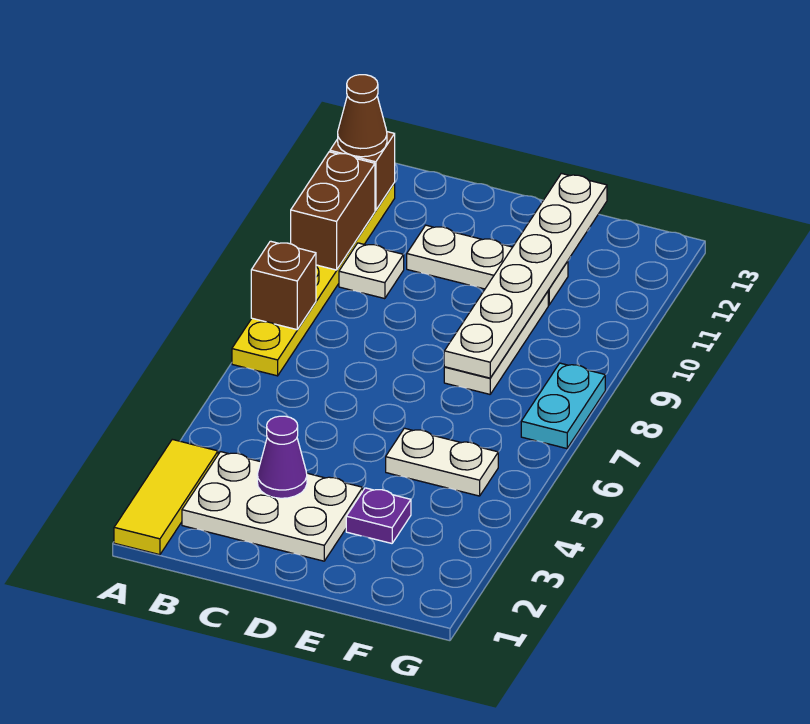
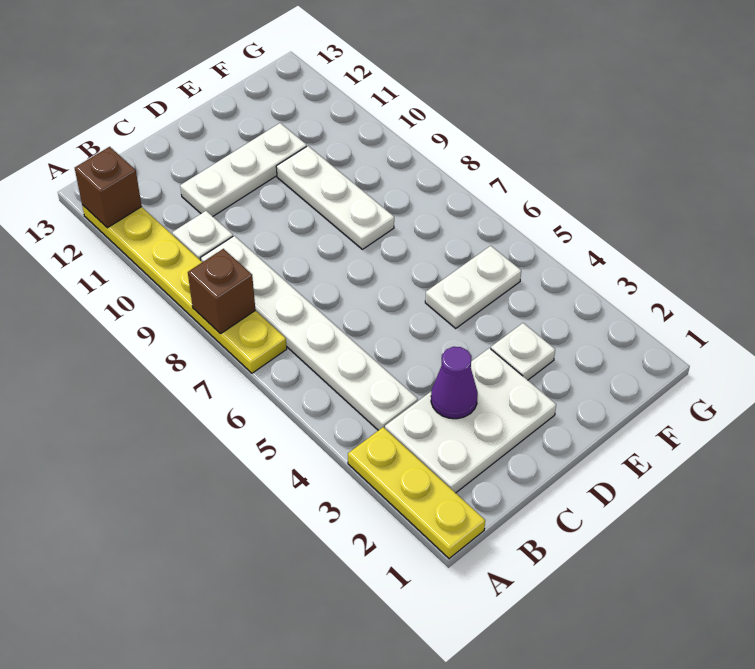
yellow tile A1:A3 level 1 -> yellow plate A1:A3 level 1
brown brick A10:A11 level 2 -> none
brown cone A12 level 3 -> none
purple plate E3 level 1 -> white plate E3 level 1
white plate E8:E13 level 2 -> white plate B4:B9 level 1
cyan plate G7:G8 level 1 -> none

